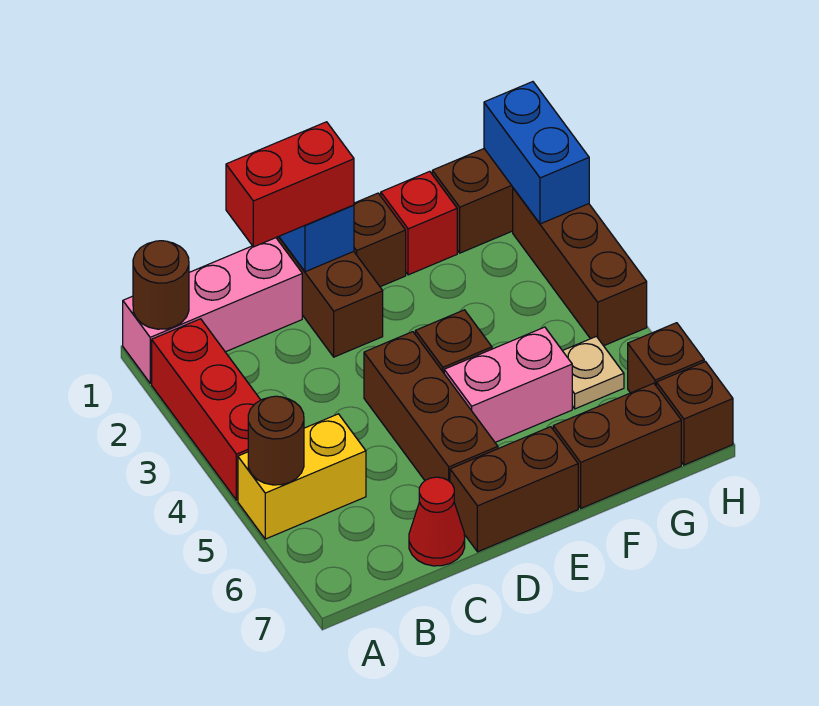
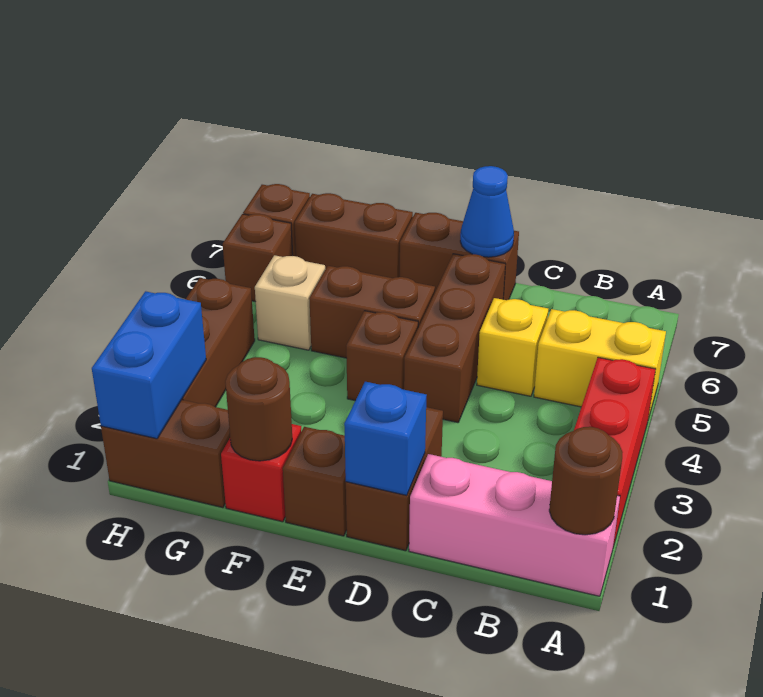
brown round brick A5 level 2 -> brown round brick F1 level 2
red brick C1:D1 level 3 -> none
none -> yellow brick C5 level 1
red cone C7 level 1 -> none
none -> blue cone D7 level 2
pink brick E5:F5 level 1 -> brown brick E5:F5 level 1
tan plate G5 level 1 -> tan brick G5 level 1

